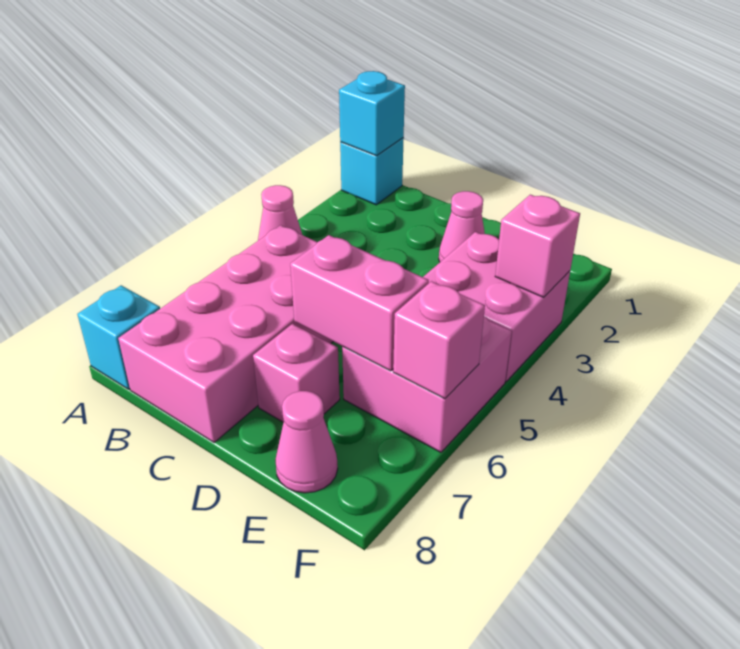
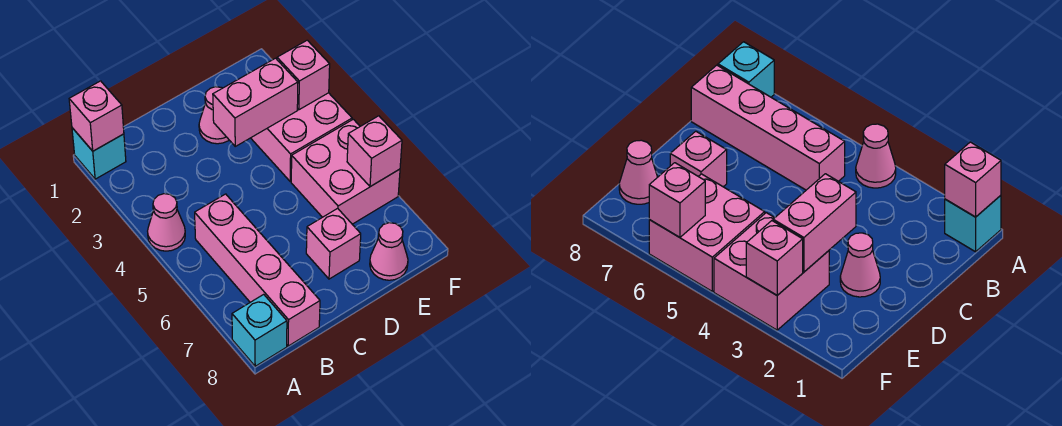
cyan brick A1 level 2 -> pink brick A1 level 2
pink brick B5:C8 level 1 -> pink brick B5:B8 level 1
pink brick D6:E6 level 2 -> pink brick D3:E3 level 2

